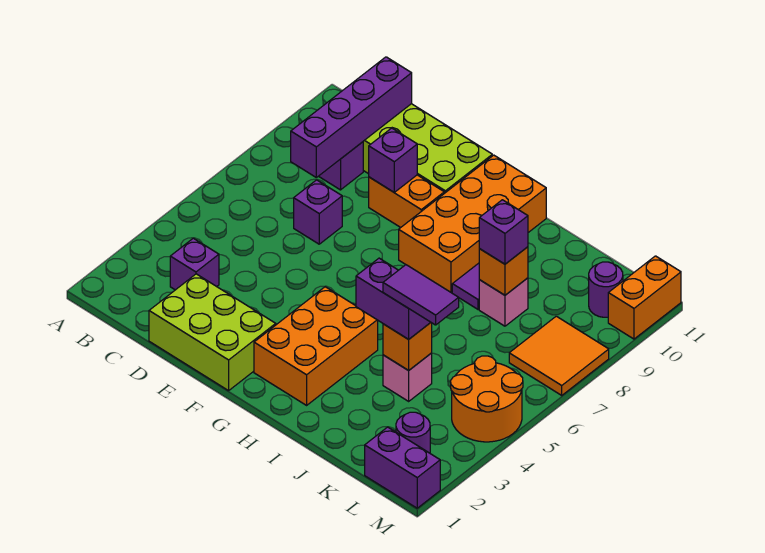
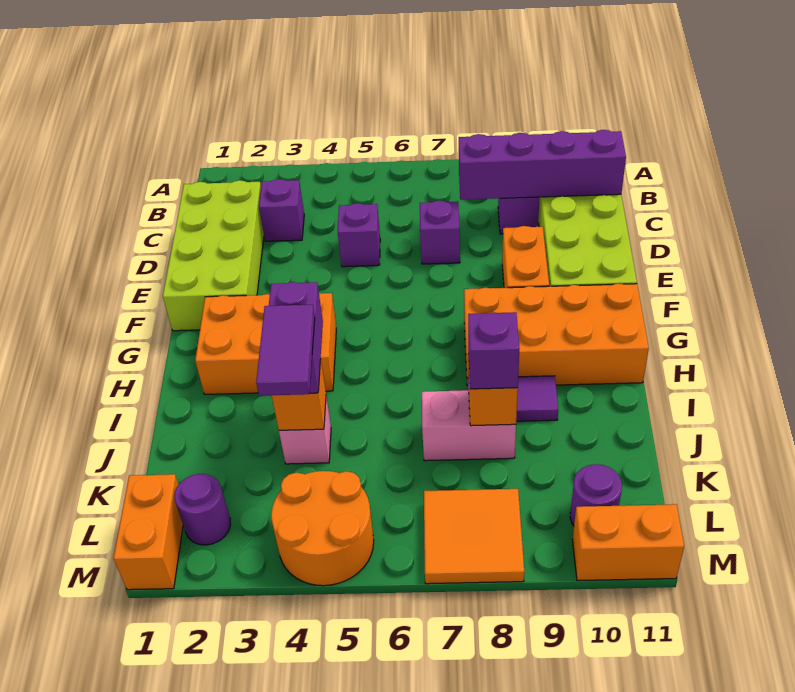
lime brick D1:F2 level 1 -> lime brick C1:F2 level 1
purple brick E9 level 2 -> purple brick D5 level 1
pink brick J8 level 1 -> pink brick J7:J8 level 1
purple brick L1:M1 level 1 -> orange brick L1:M1 level 1

